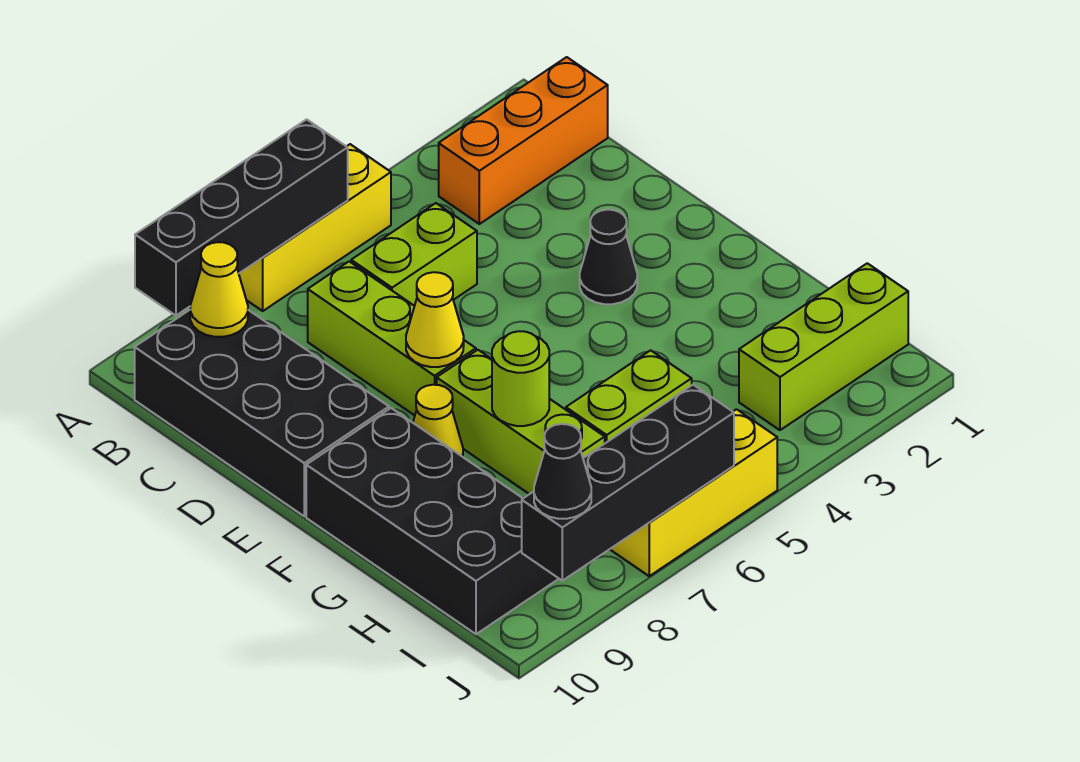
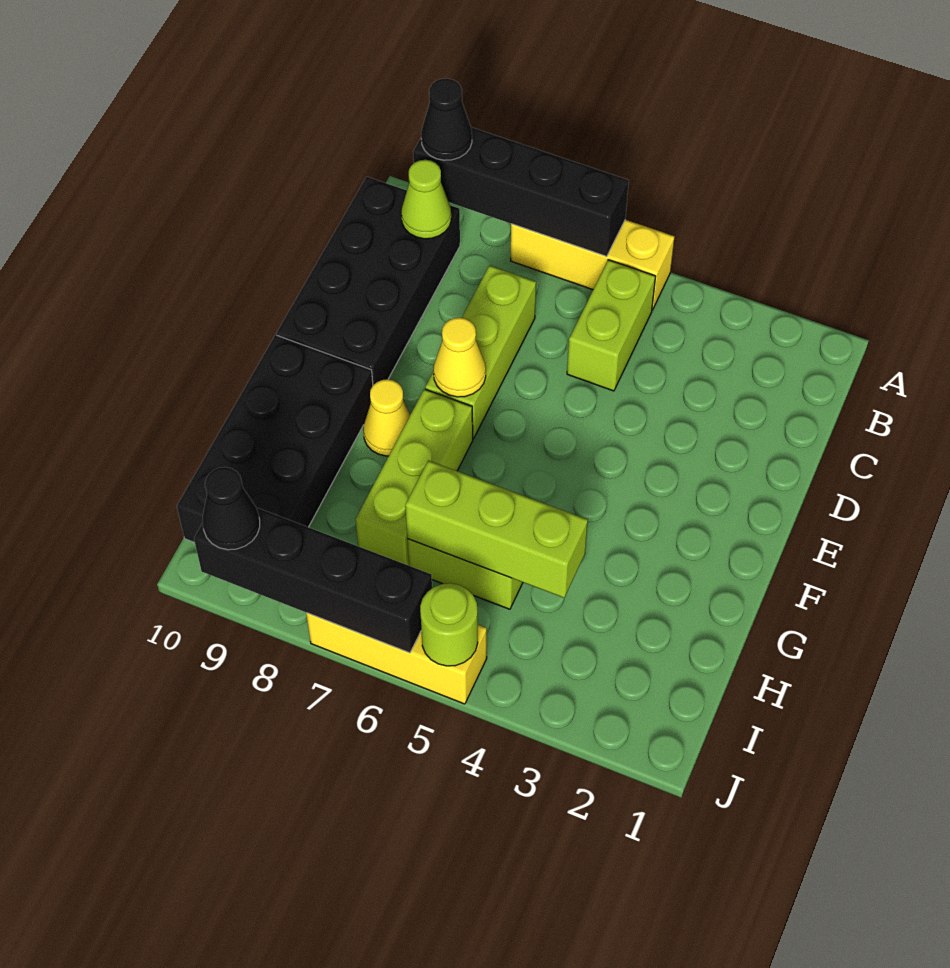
orange brick B1:B3 level 1 -> none
yellow cone B9 level 2 -> lime cone B9 level 2
lime brick C5:C6 level 1 -> lime brick B5:C5 level 1
black cone E3 level 1 -> black cone A9 level 3
lime round brick G7 level 2 -> lime round brick J5 level 2
lime brick I1:I3 level 1 -> lime brick H4:H6 level 2

